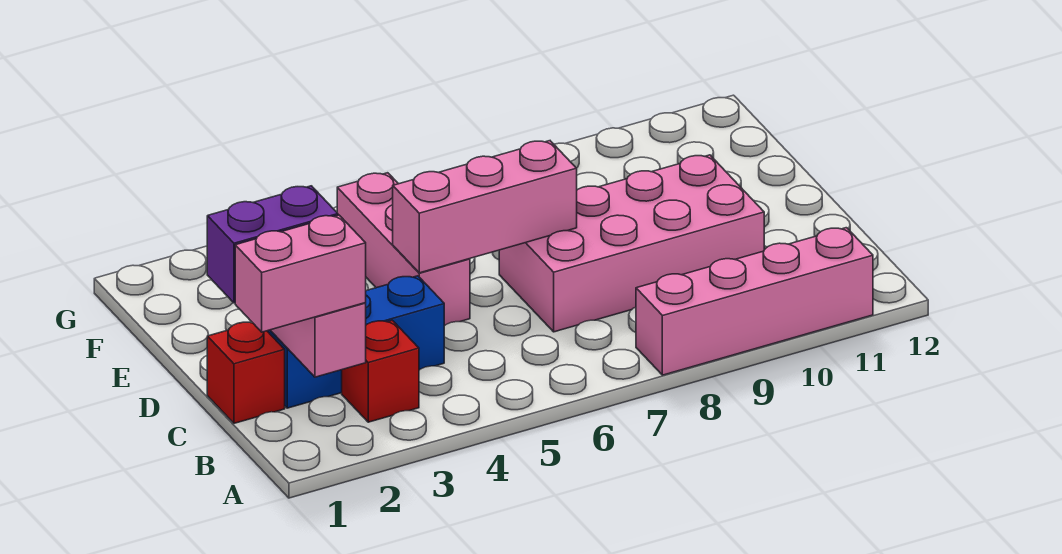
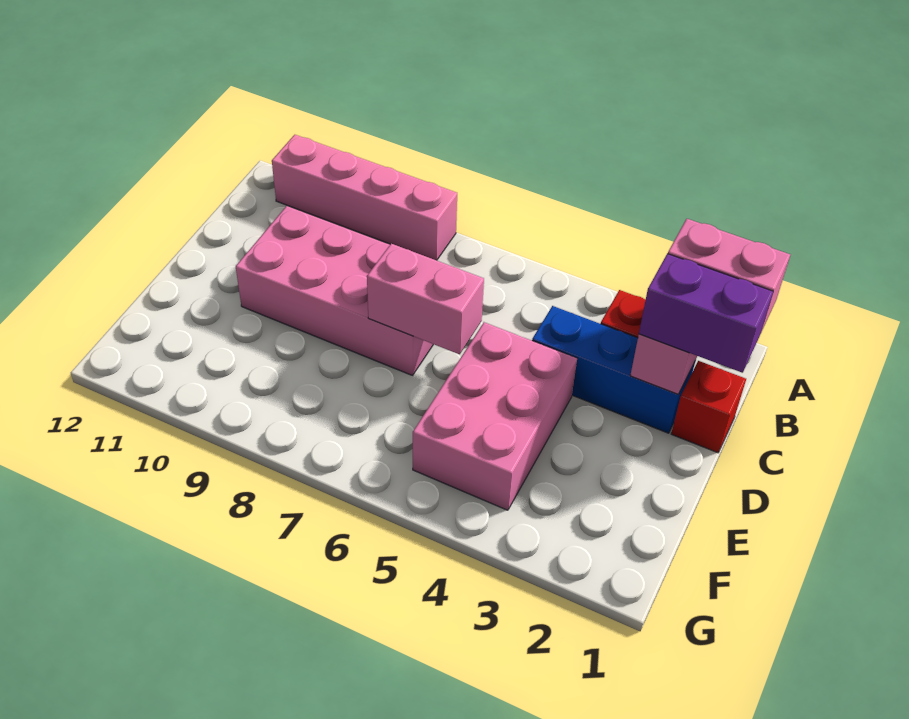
pink brick D5:F5 level 1 -> pink brick D4:F5 level 1
pink brick D5:D7 level 2 -> pink brick D6:D7 level 2

